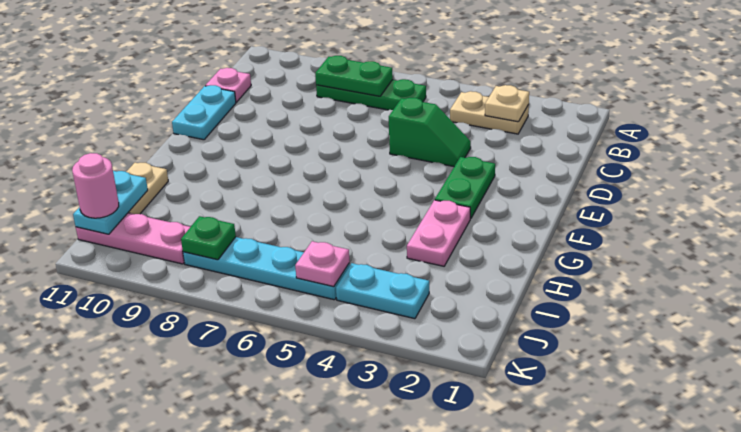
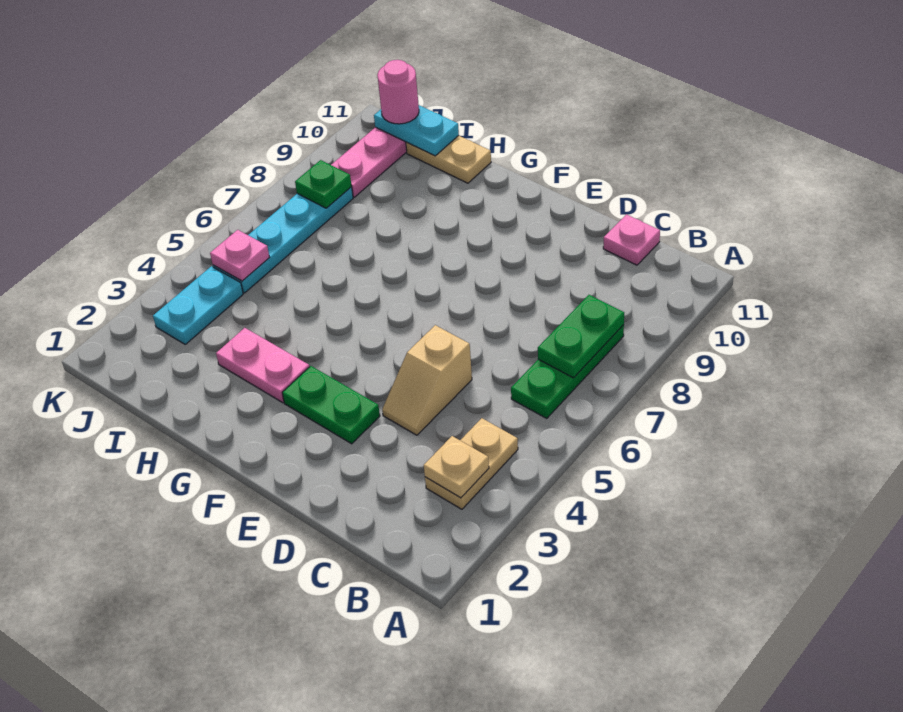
green slope D4:D5 level 1 top 5 -> tan slope D4:D5 level 1 top 5
cyan plate D11:E11 level 1 -> none

